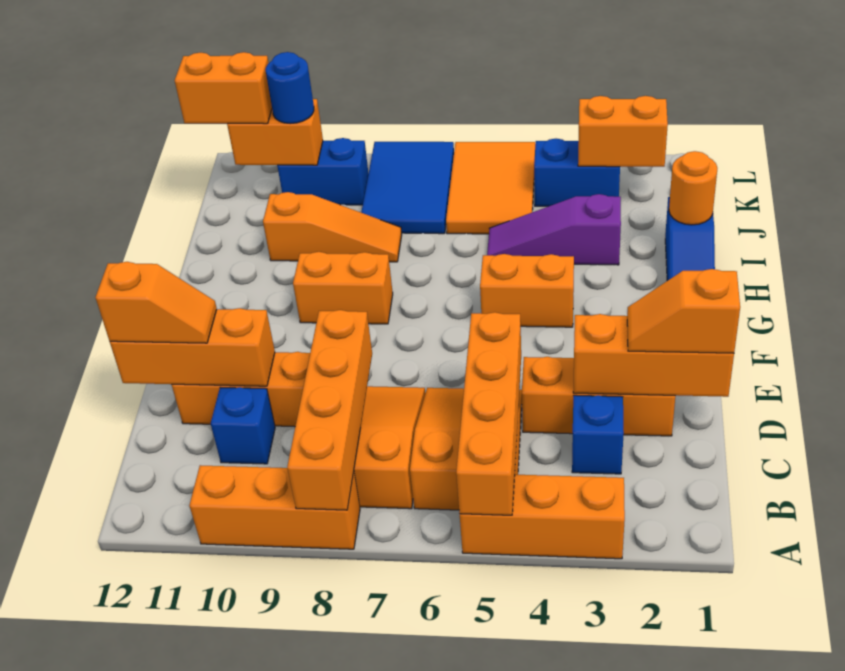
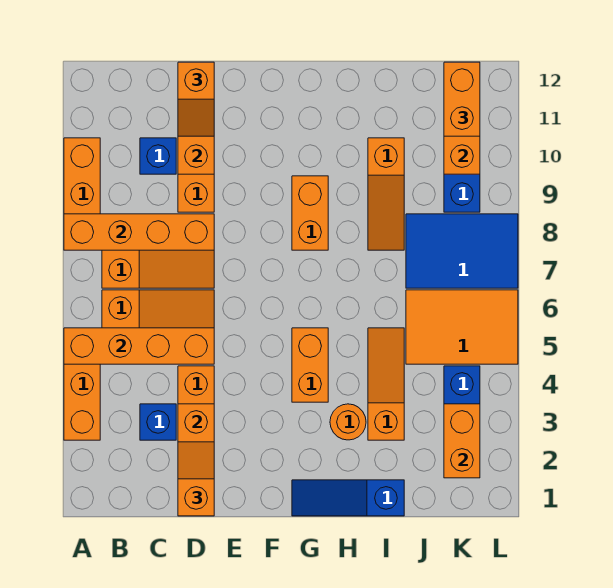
orange round brick I1 level 2 -> orange round brick H3 level 1
purple slope I3:I5 level 1 top 3 -> orange slope I3:I5 level 1 top 3
blue round brick K10 level 3 -> none

